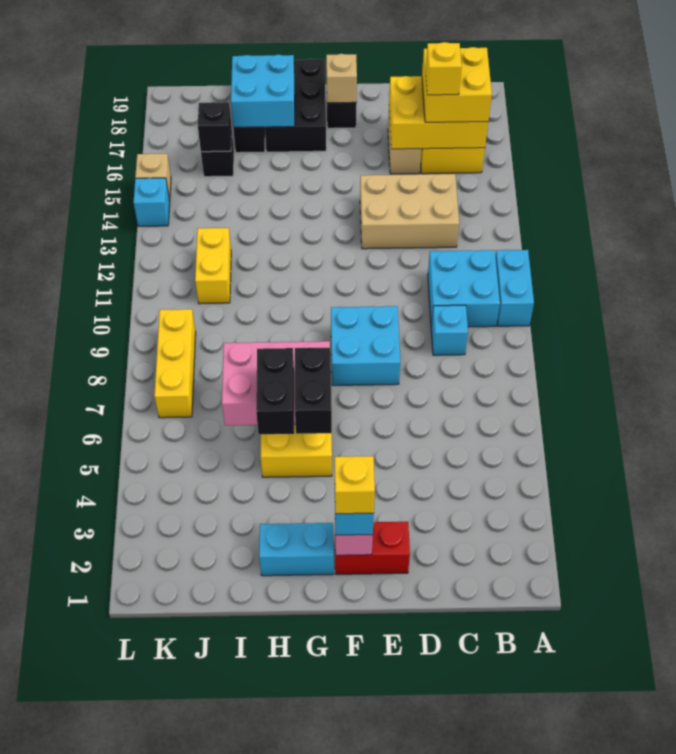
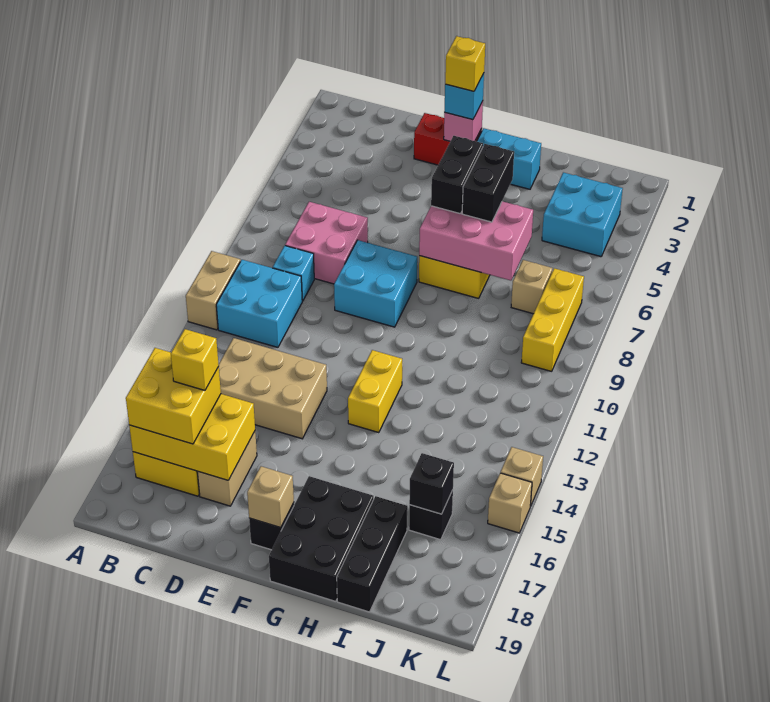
cyan brick A10:A11 level 1 -> tan brick A10:A11 level 1
none -> pink brick C7:D8 level 1
cyan brick H17:I18 level 2 -> cyan brick J3:K4 level 1
none -> tan brick J7 level 1
yellow brick J11:J12 level 1 -> yellow brick G12:G13 level 1
cyan brick L14 level 1 -> tan brick L14 level 1

